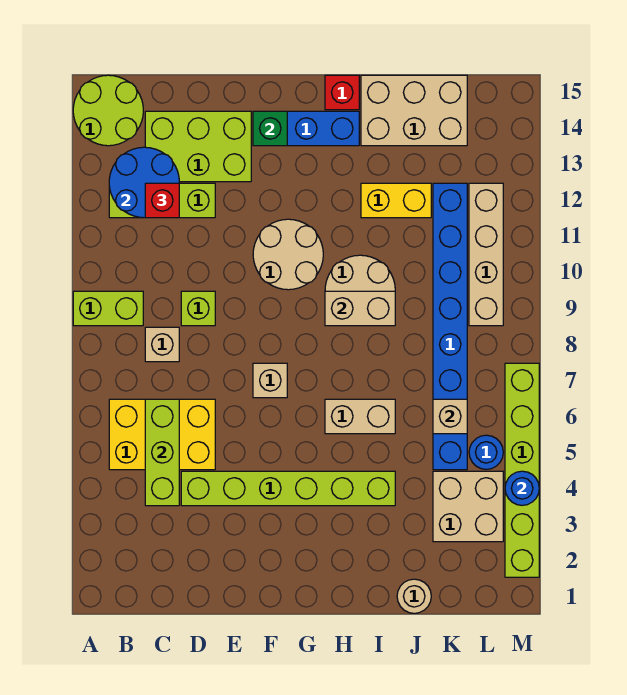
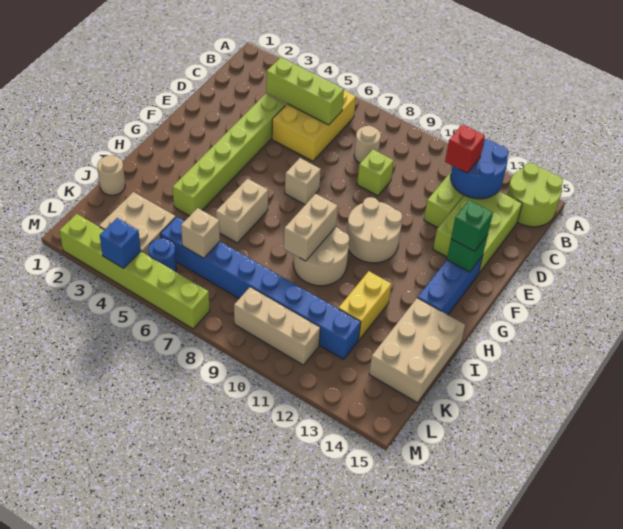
lime brick A9:B9 level 1 -> none
tan brick C8 level 1 -> tan round brick C8 level 1
none -> green brick F14 level 3
red brick H15 level 1 -> none
tan brick L9:L12 level 1 -> tan brick L9:L11 level 1
blue round brick M4 level 2 -> blue brick M4 level 2

